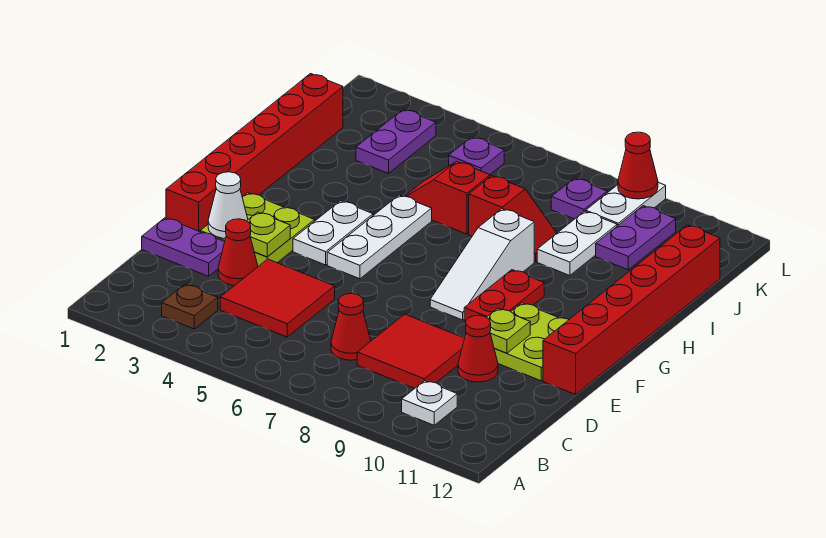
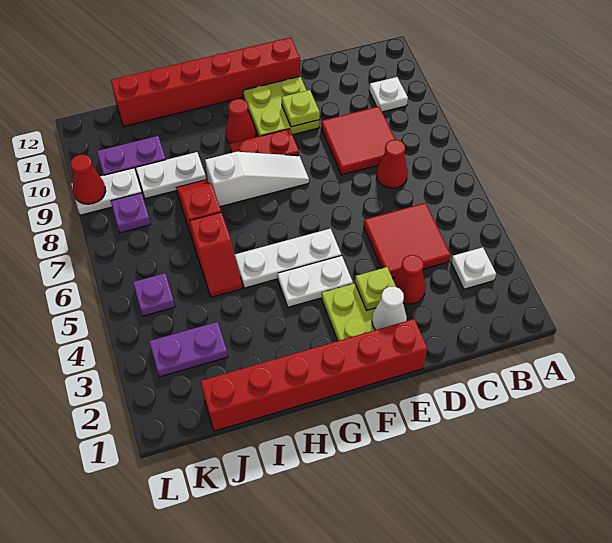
brown plate B3 level 1 -> white plate B3 level 1
purple plate D1:D2 level 1 -> none
red cone D10 level 1 -> red cone G10 level 1

